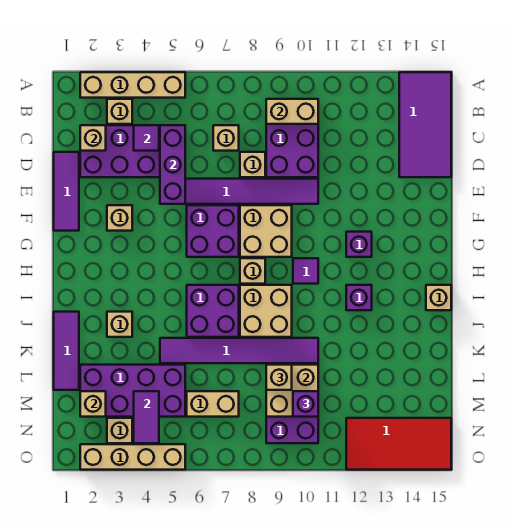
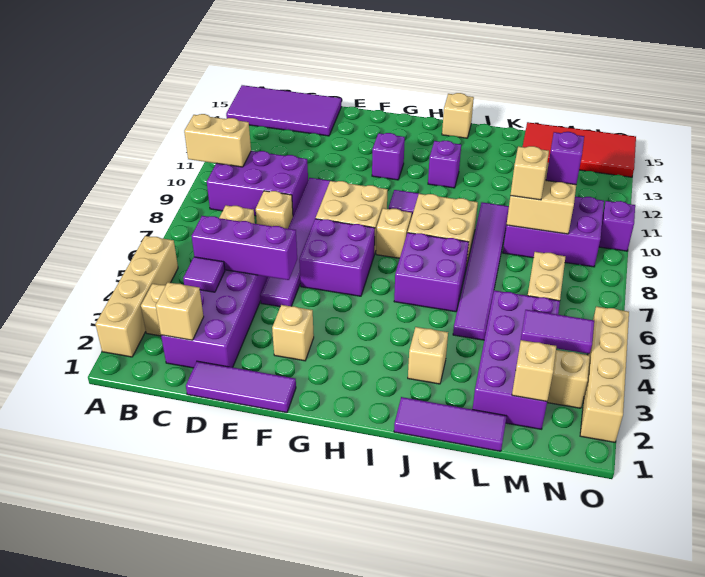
tan brick B9:B10 level 2 -> tan brick A10:B10 level 2
red tile N12:O15 level 1 -> red tile L14:O15 level 1
none -> purple brick O10 level 1

